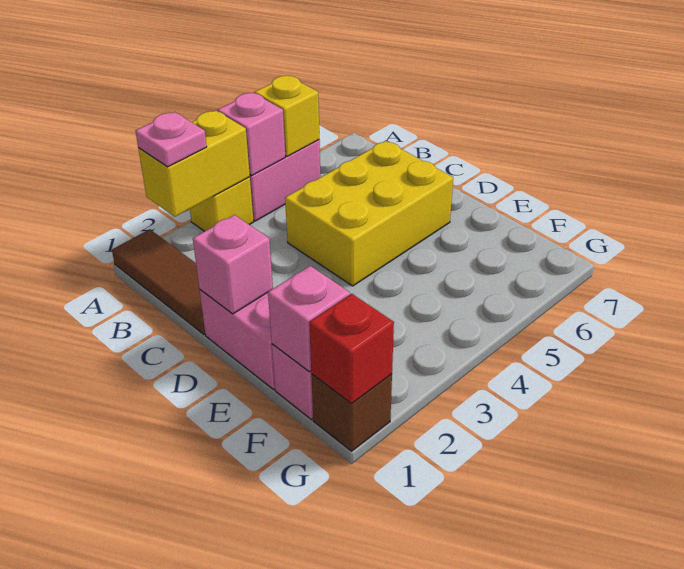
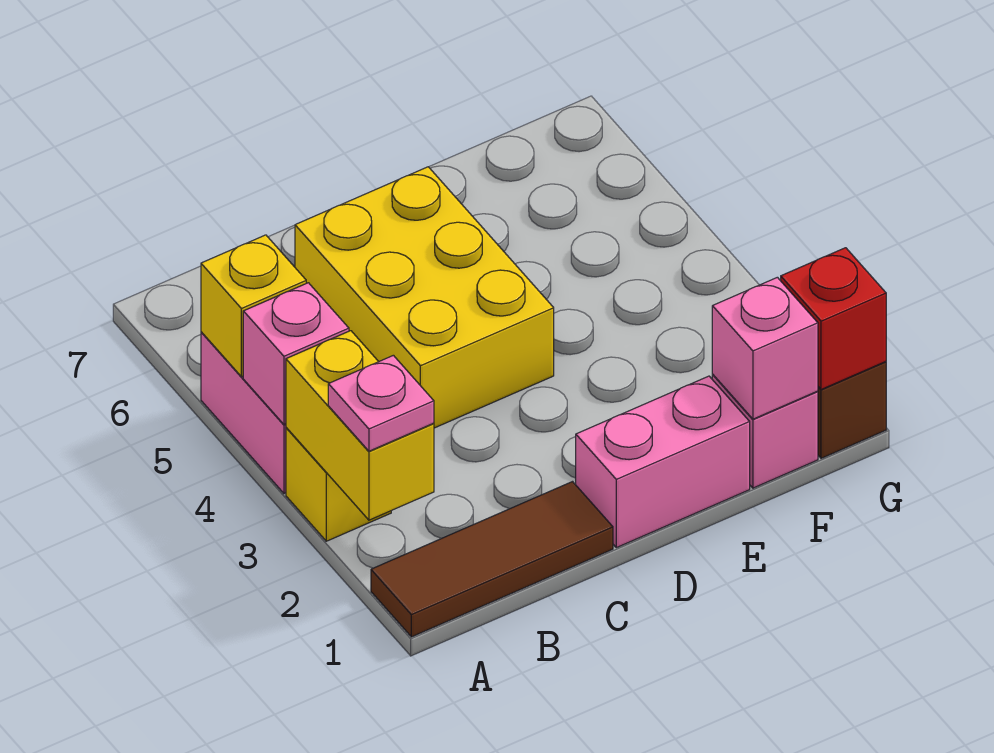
pink brick D1 level 2 -> none

